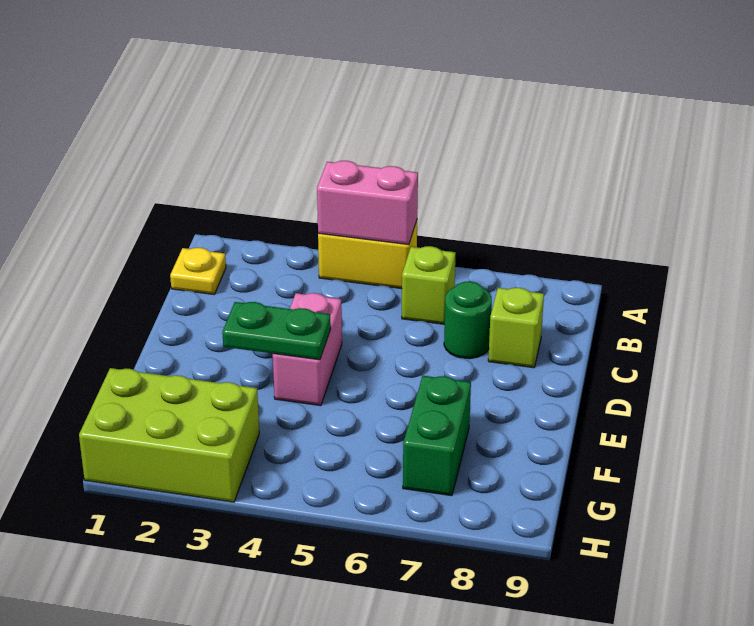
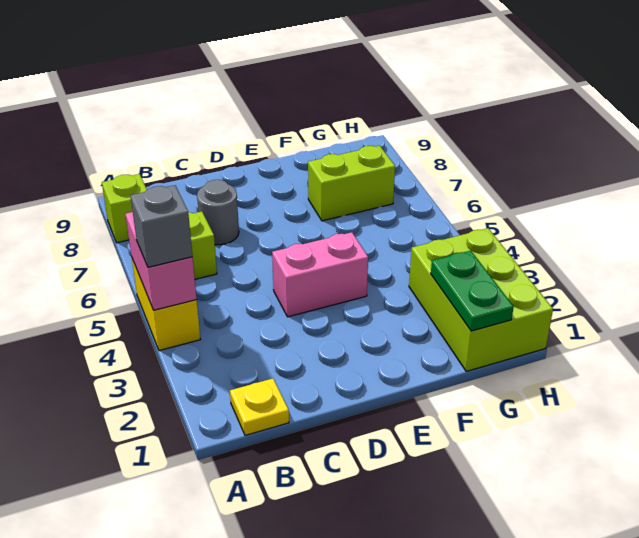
none -> grey brick A4 level 3
green round brick C7 level 1 -> grey round brick C7 level 1
lime brick C8 level 1 -> lime brick A8 level 1
green plate E3:E4 level 2 -> green plate G1:G2 level 2
green brick F7:G7 level 1 -> lime brick F7:G7 level 1

